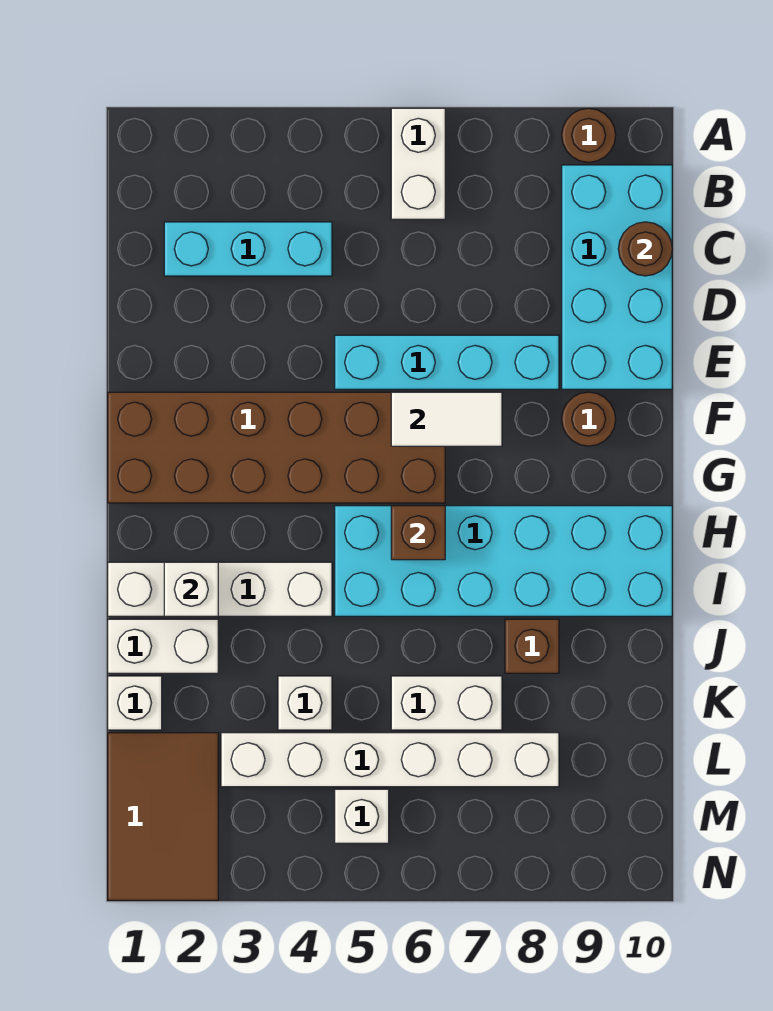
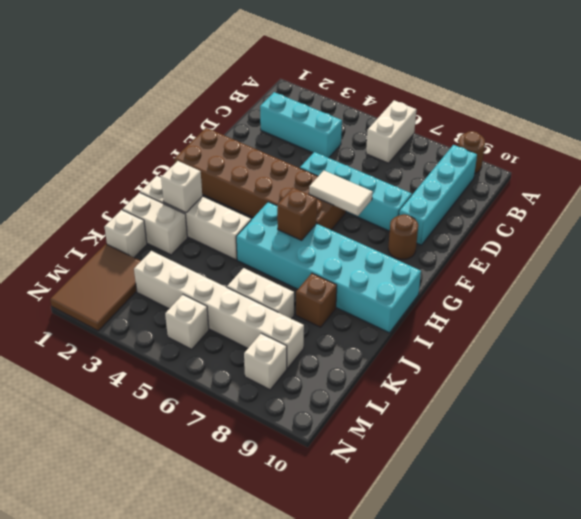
cyan brick B9:E10 level 1 -> cyan brick B9:E9 level 1
brown round brick C10 level 2 -> none
white brick K4 level 1 -> white brick M8 level 1

